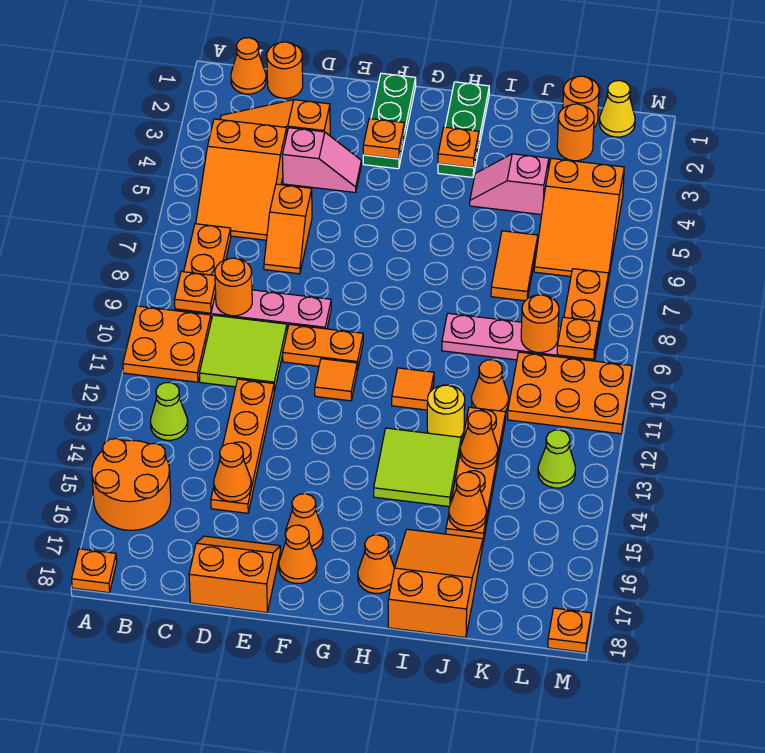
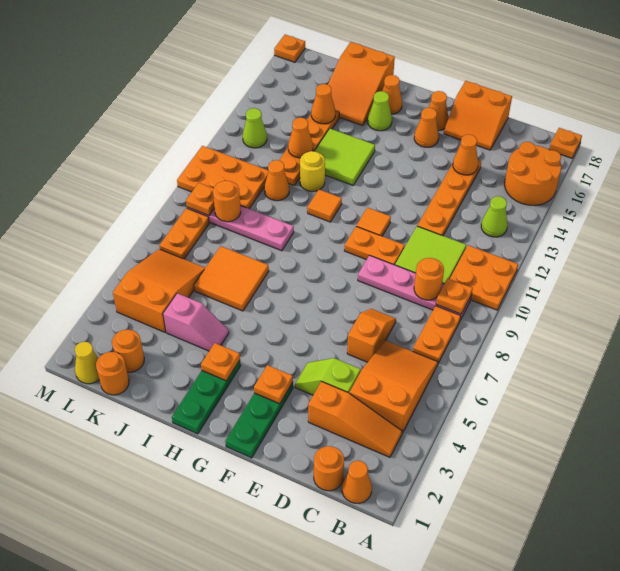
pink slope D4:E4 level 1 top D -> lime slope D4:E4 level 1 top D
none -> lime cone H16 level 1
orange tile J6:J7 level 1 -> orange tile I6:J7 level 1

